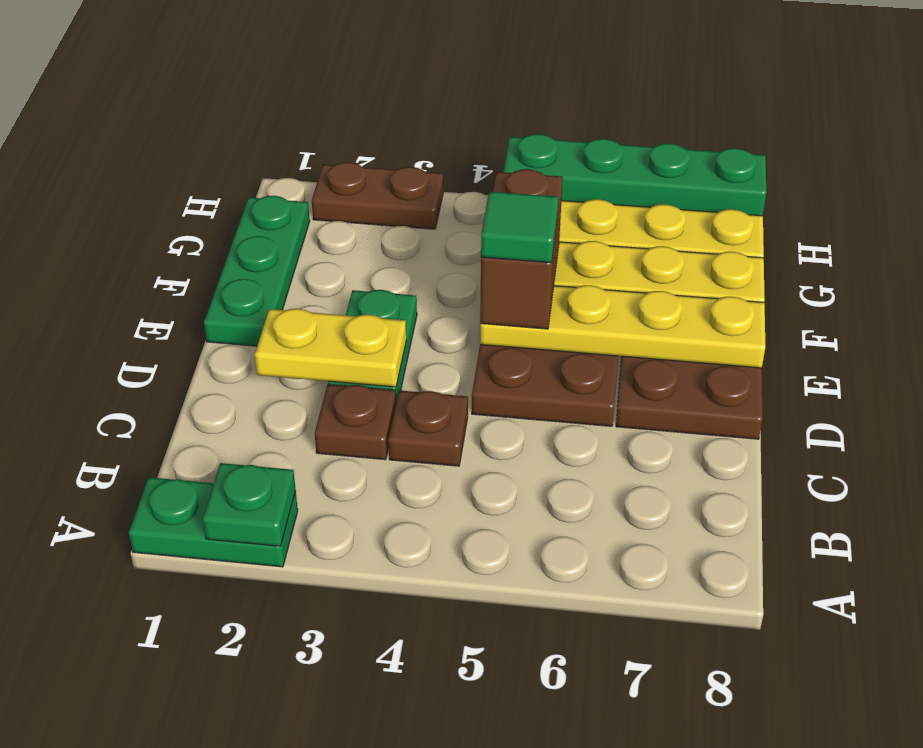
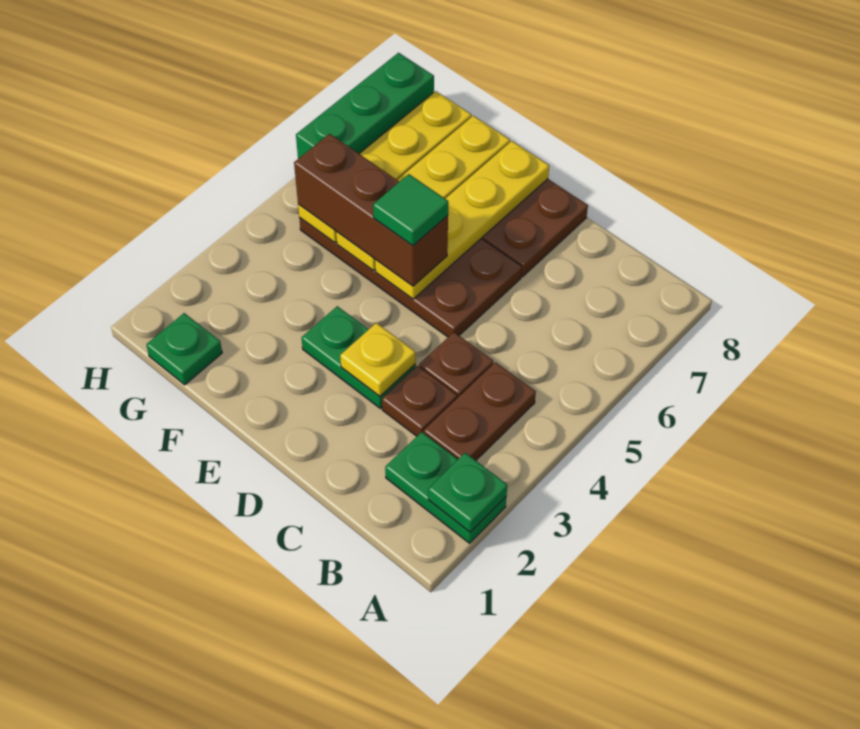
green plate A1:A2 level 1 -> green plate A2:B2 level 1
yellow plate D2:D3 level 2 -> yellow plate D3 level 2
green plate E1:G1 level 1 -> green plate G1 level 1
brown brick E5:F5 level 3 -> brown brick E5:G5 level 3
brown plate H2:H3 level 1 -> brown plate B3:B4 level 1
green brick H5:H8 level 1 -> green brick H6:H8 level 1

